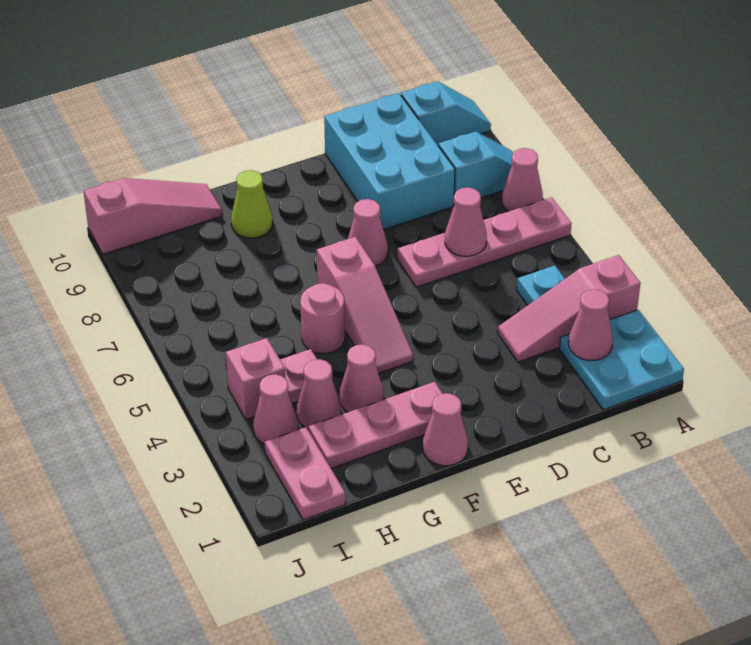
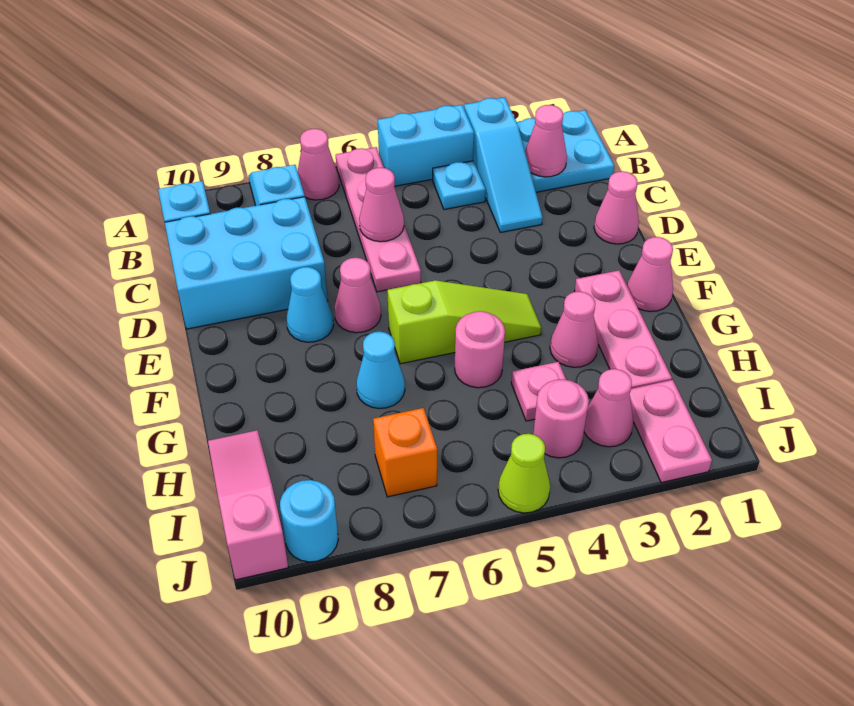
pink slope A3:C3 level 1 top A -> cyan slope A3:C3 level 1 top A
none -> cyan brick A4:A5 level 1
none -> cyan cone E8 level 1
pink slope F4:F6 level 1 top 6 -> lime slope F4:F6 level 1 top 6
none -> cyan cone G7 level 1
lime cone G9 level 1 -> lime cone J5 level 1
pink cone H3 level 1 -> pink cone D1 level 1
pink plate I1:I2 level 1 -> pink plate I2:J2 level 1
pink brick I4 level 1 -> pink round brick I4 level 1
none -> orange brick I7 level 1
none -> cyan round brick J9 level 1

